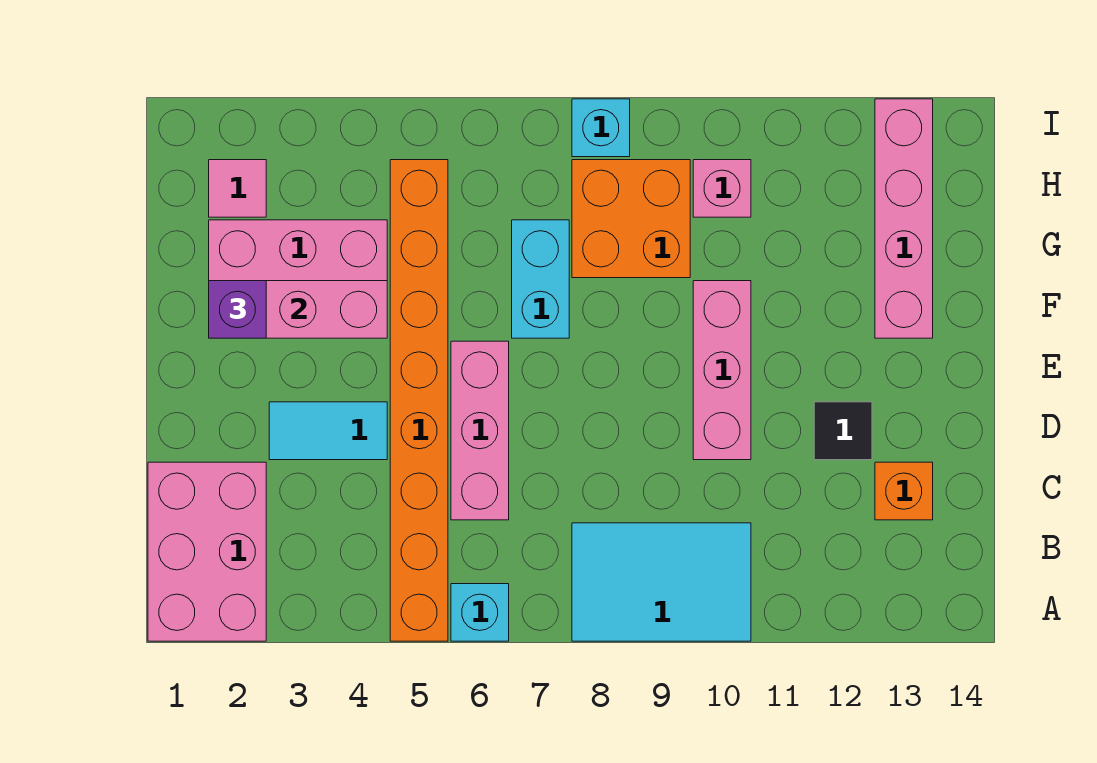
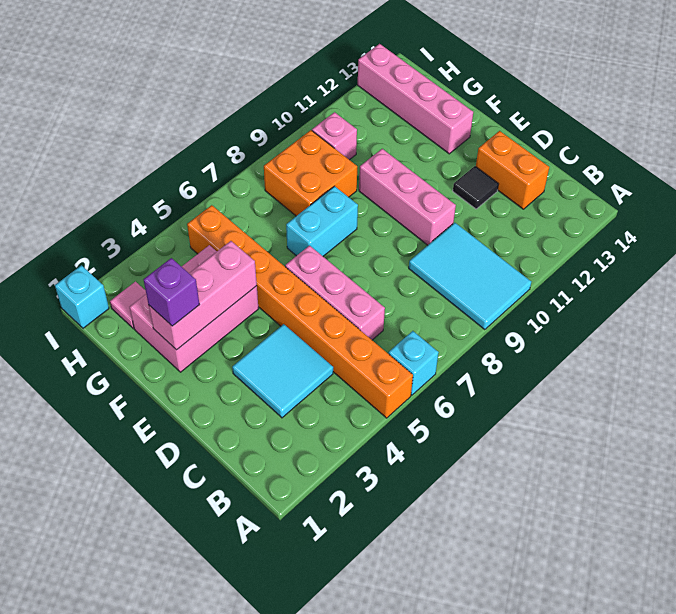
pink brick A1:C2 level 1 -> none
cyan tile A8:B10 level 1 -> cyan tile A9:C10 level 1
orange brick C13 level 1 -> orange brick C13:D13 level 1
cyan tile D3:D4 level 1 -> cyan tile C3:D4 level 1
cyan brick F7:G7 level 1 -> cyan brick F7:F8 level 1
cyan brick I8 level 1 -> cyan brick I1 level 1

